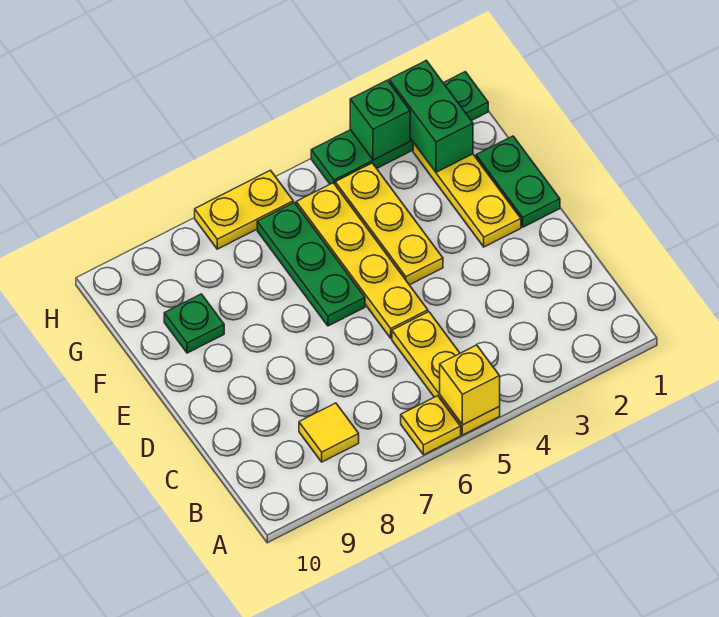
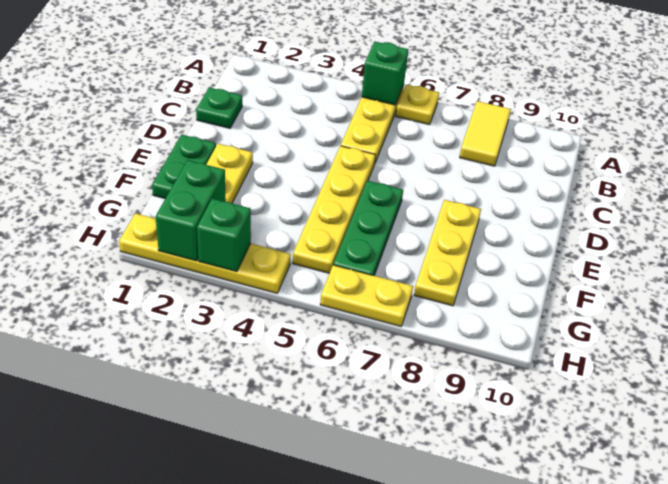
yellow brick A5 level 2 -> green brick A5 level 2
yellow tile B8 level 1 -> yellow tile A8:B8 level 1
yellow plate E4:G4 level 1 -> yellow plate E8:G8 level 1
green plate F9 level 1 -> green plate C1 level 1
green plate H1:H4 level 1 -> yellow plate H1:H4 level 1

